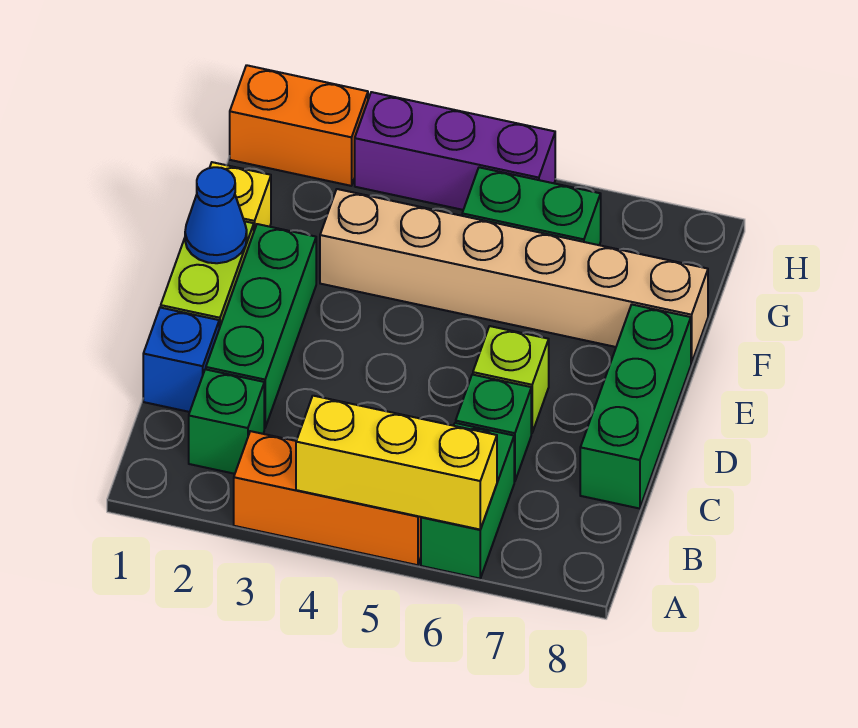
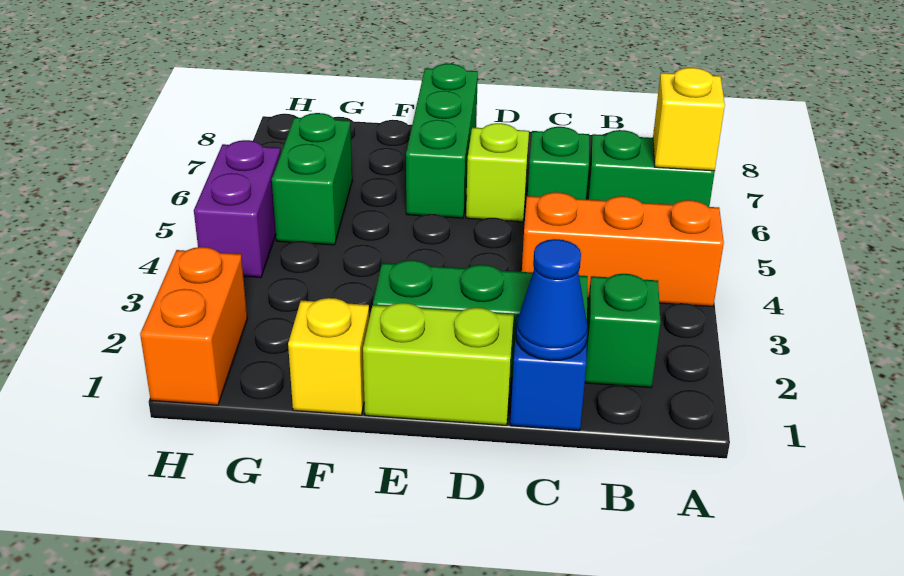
orange brick A3:A5 level 1 -> orange brick A4:C4 level 1
yellow brick A4:A6 level 2 -> yellow brick A6 level 2
green brick C8:E8 level 1 -> green brick E6:E8 level 1
blue cone E1 level 2 -> blue cone C1 level 2
tan brick F3:F8 level 1 -> none
purple brick H3:H5 level 1 -> purple brick H4:H5 level 1

